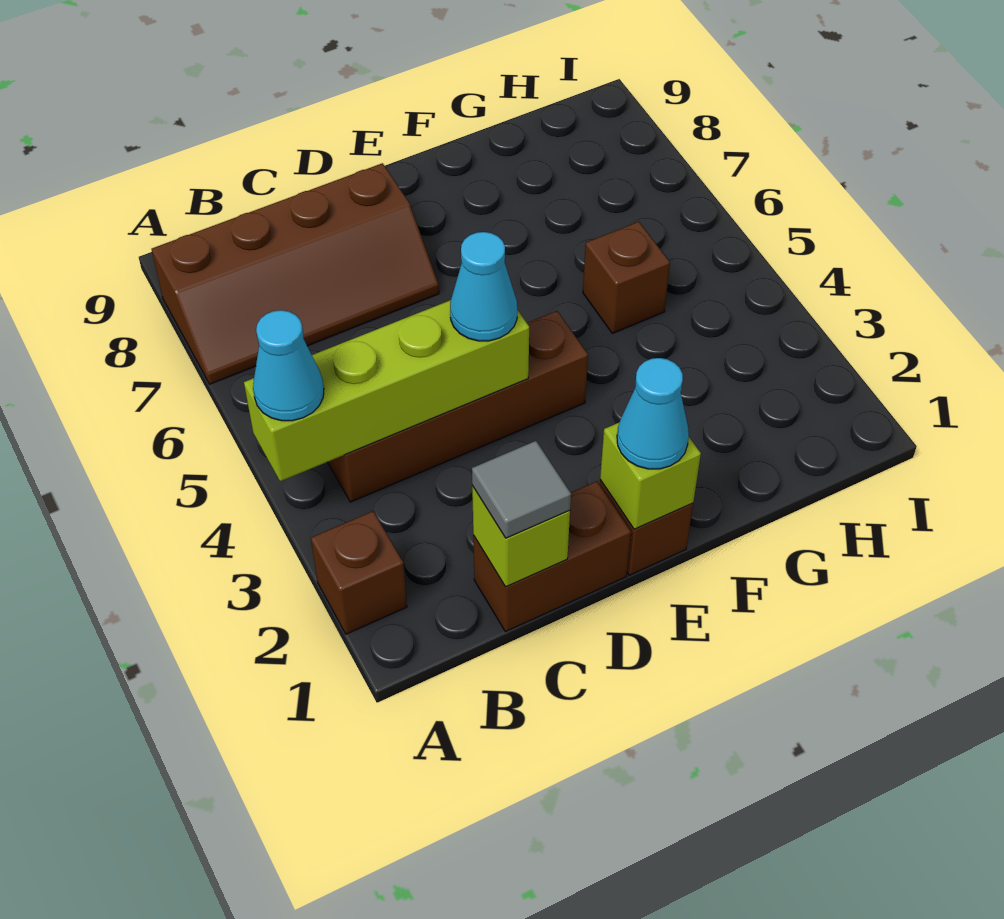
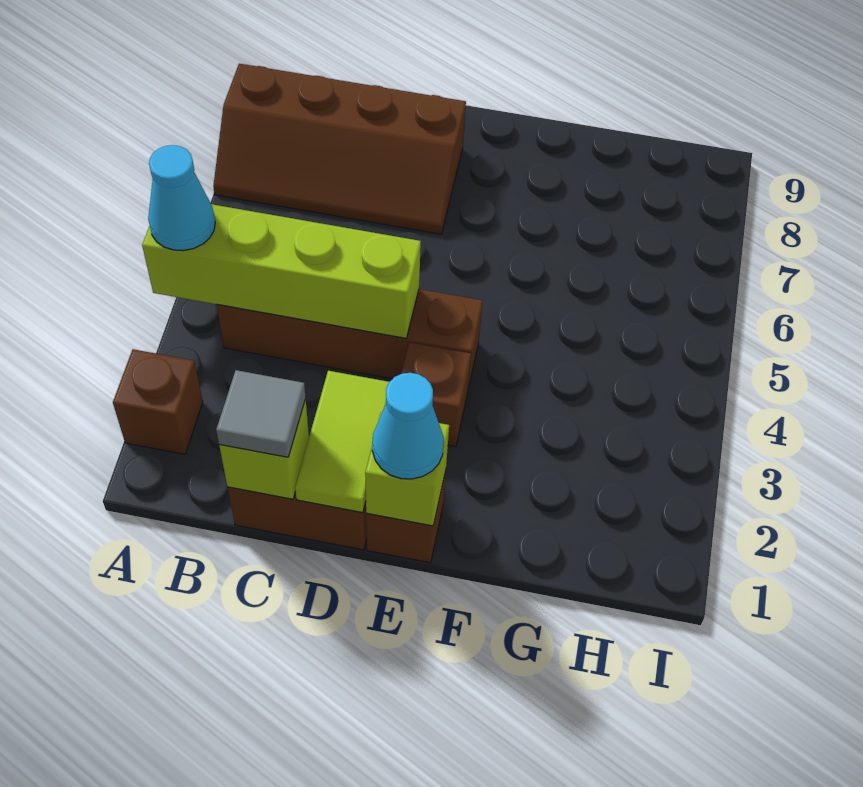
none -> lime tile D1:D2 level 2
cyan cone D4 level 3 -> none
brown brick G5 level 1 -> brown brick E3 level 1

